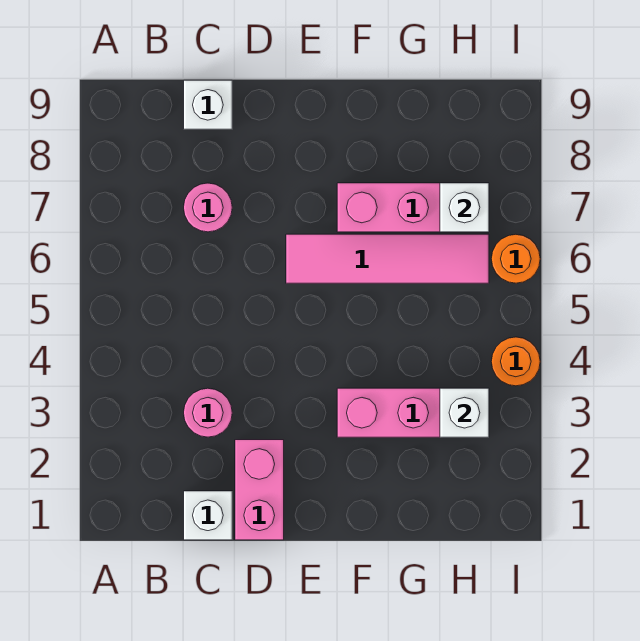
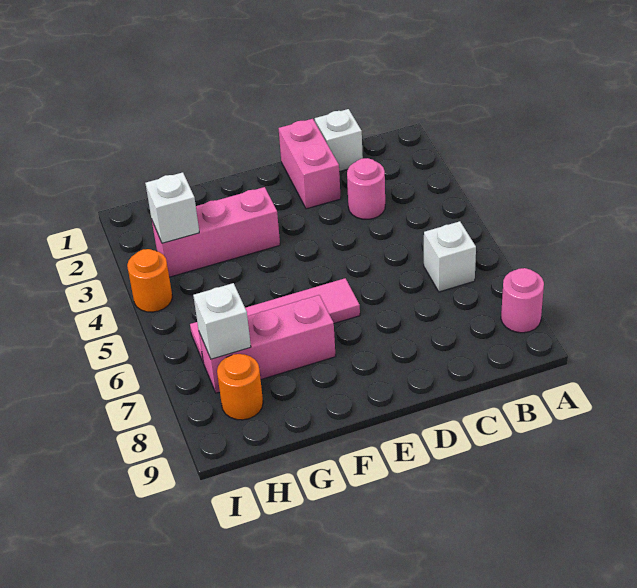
pink round brick C7 level 1 -> pink round brick A8 level 1
white brick C9 level 1 -> white brick B6 level 1
orange round brick I6 level 1 -> orange round brick H8 level 1

